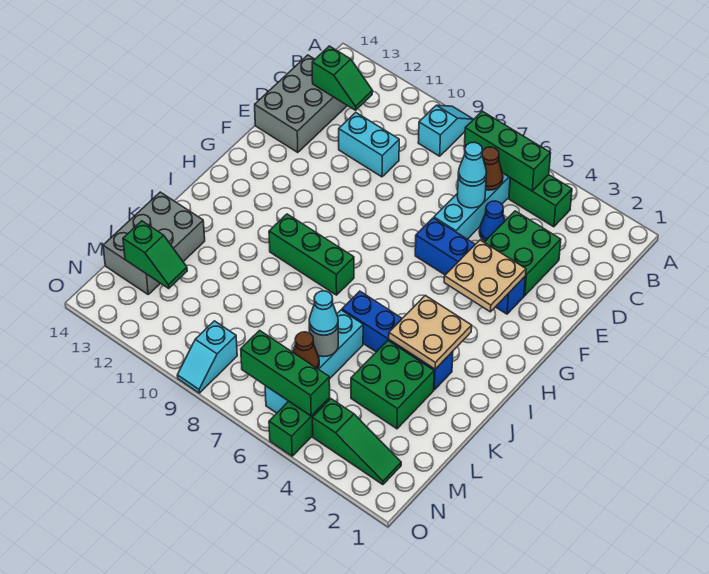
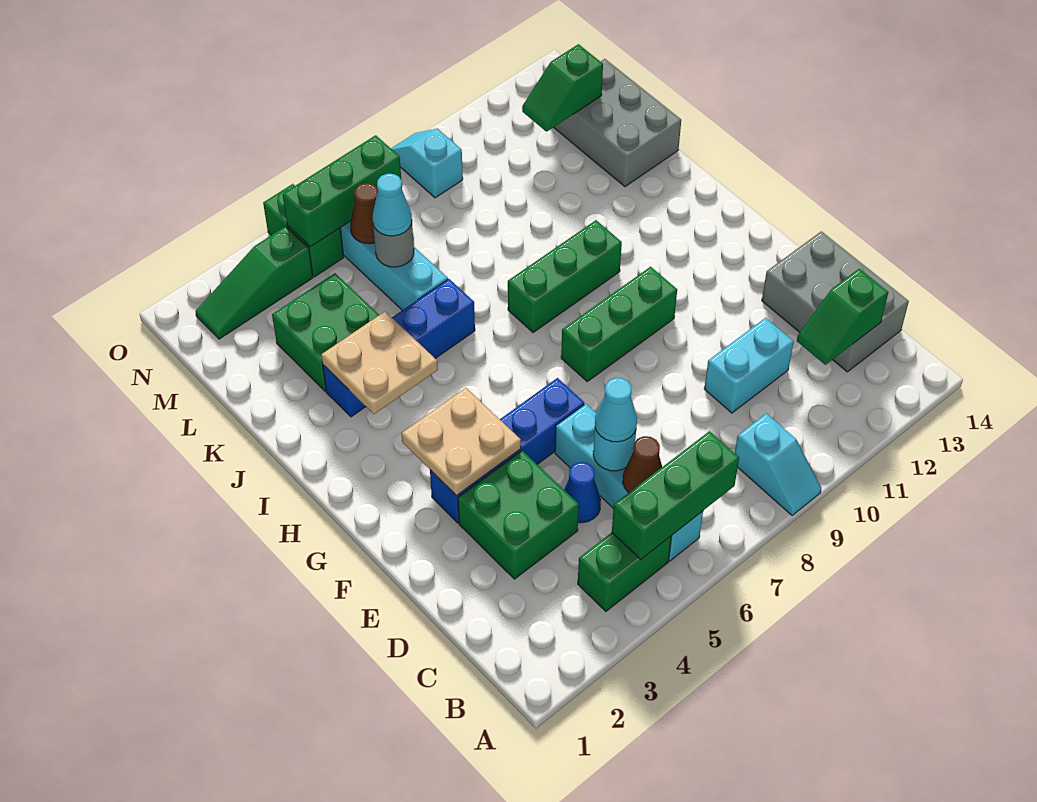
none -> green brick G8:G10 level 1

